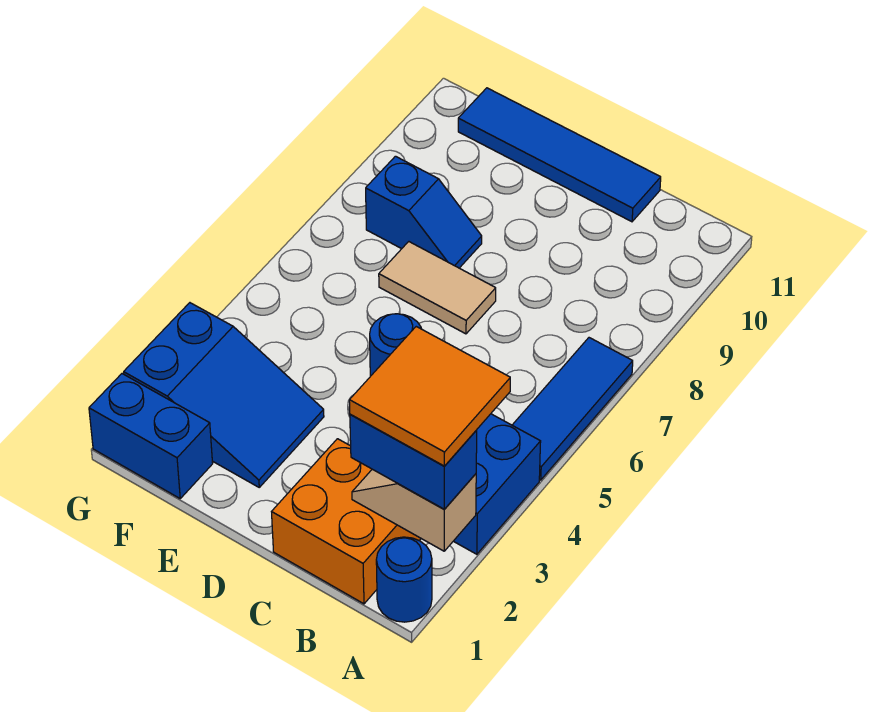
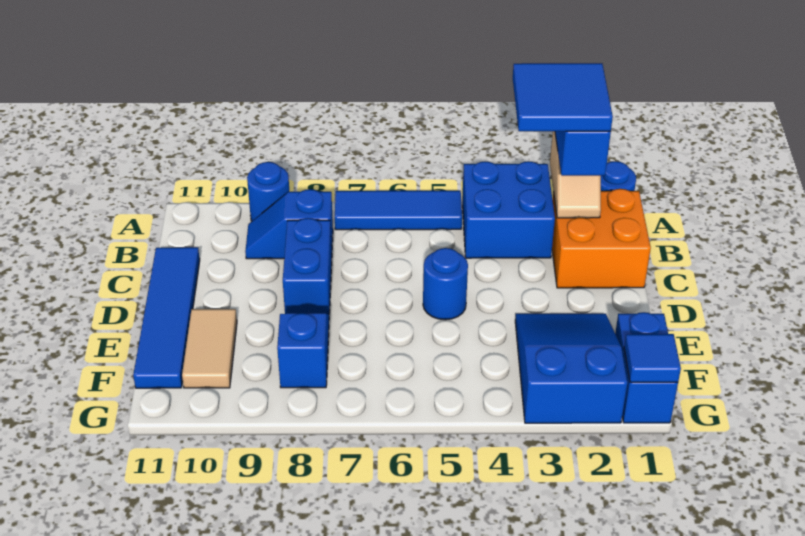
orange tile A2:B3 level 4 -> blue tile A2:B3 level 4
none -> blue round brick A9 level 1
none -> blue slope B8:B9 level 1 top 8
none -> blue brick C8:D8 level 1
tan tile D7:E7 level 1 -> tan tile E10:F10 level 1
none -> blue tile G1 level 2

